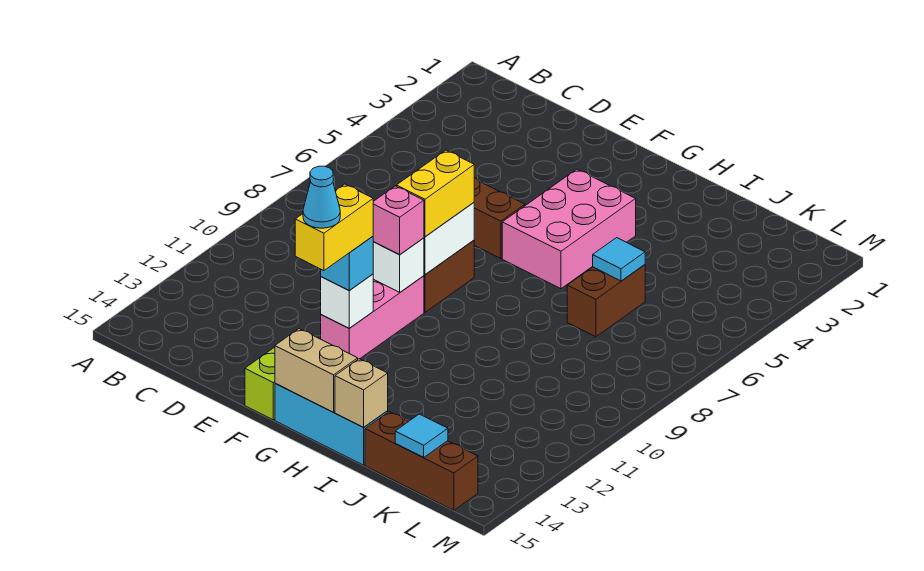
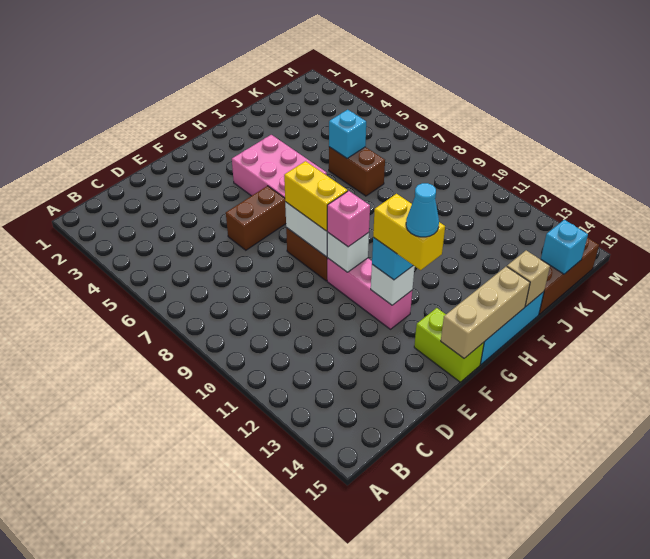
tan brick G15:H15 level 2 -> tan brick F15:H15 level 2
cyan tile J6 level 2 -> cyan brick J6 level 2
cyan tile K15 level 2 -> cyan brick K15 level 2

